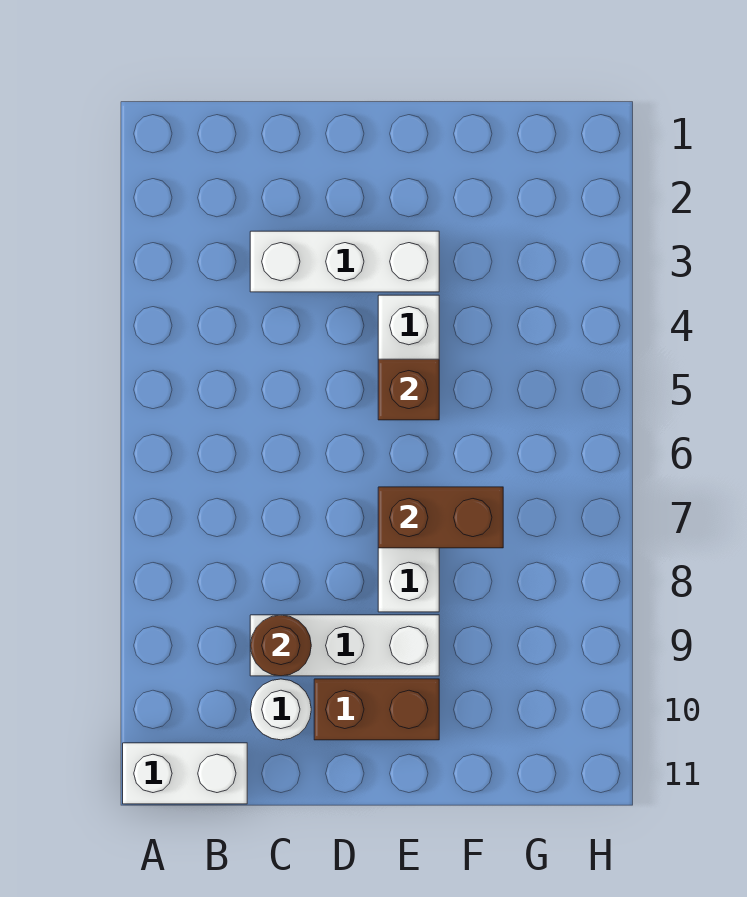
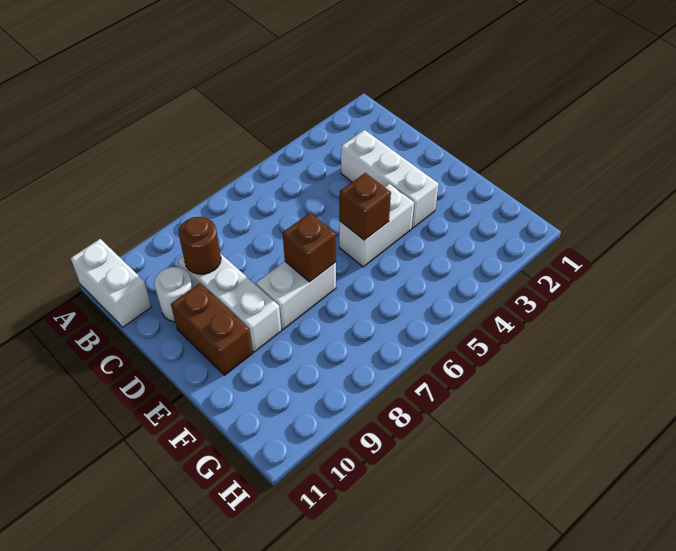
brown brick E7:F7 level 2 -> brown brick E7 level 2

